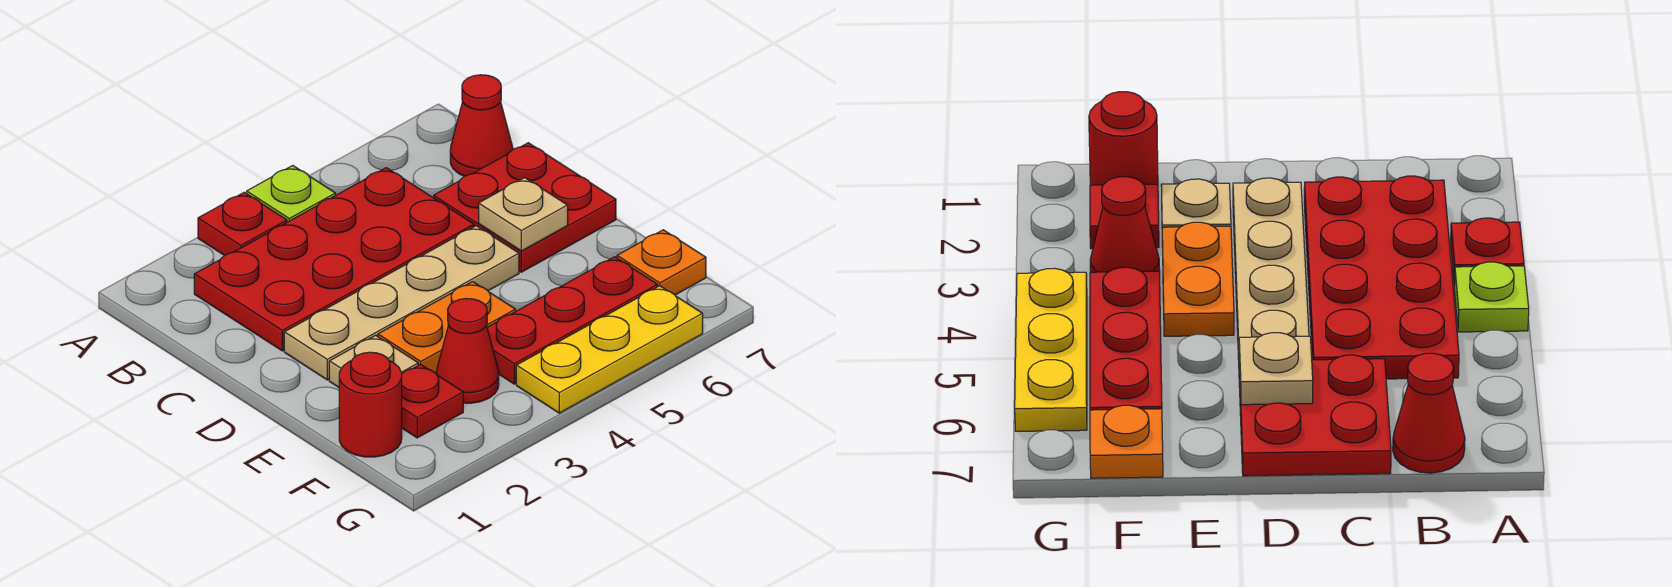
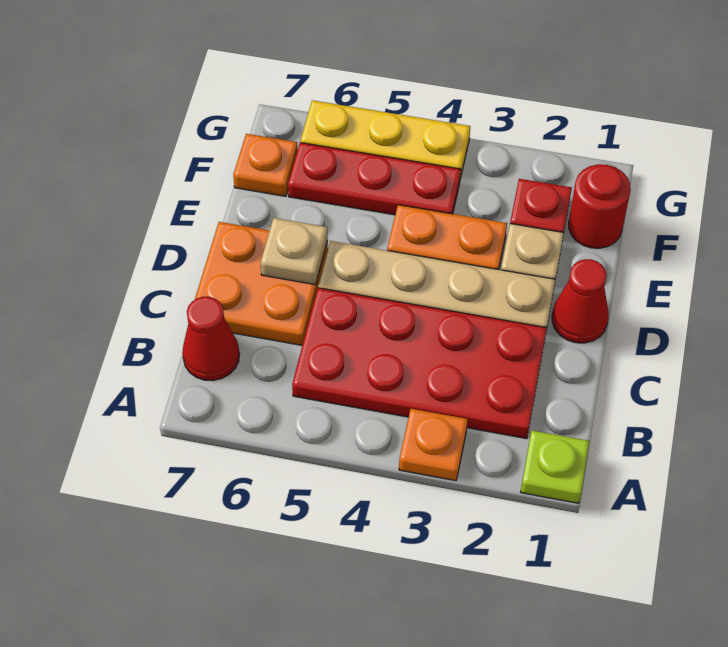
red plate A3 level 1 -> orange plate A3 level 1
lime plate A4 level 1 -> lime plate A1 level 1
red plate C6:D7 level 1 -> orange plate C6:D7 level 1
red cone F3 level 1 -> red cone D1 level 1

